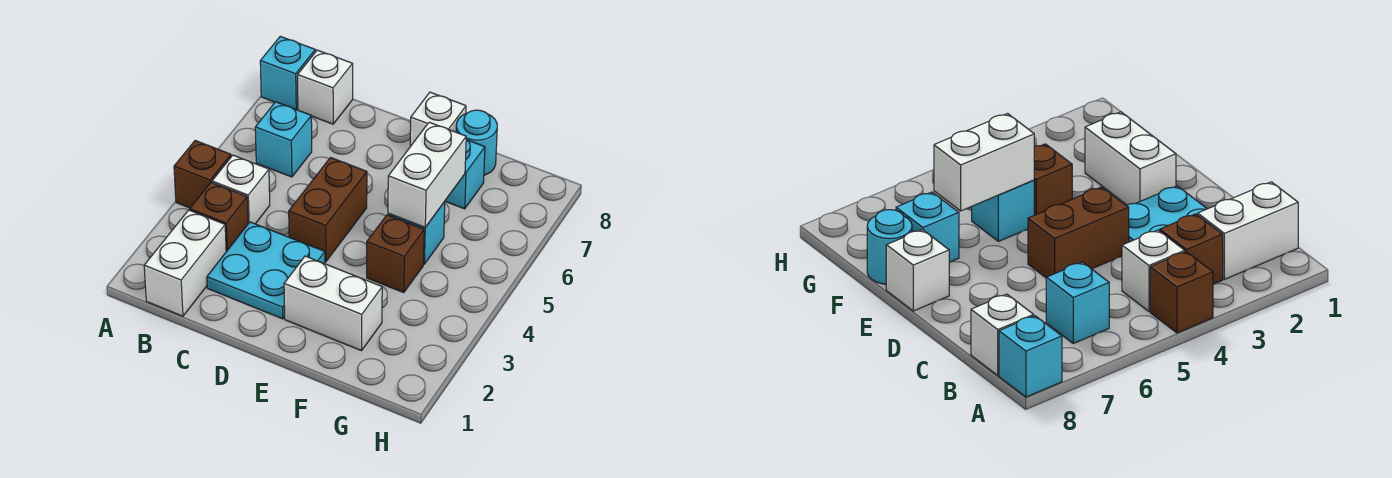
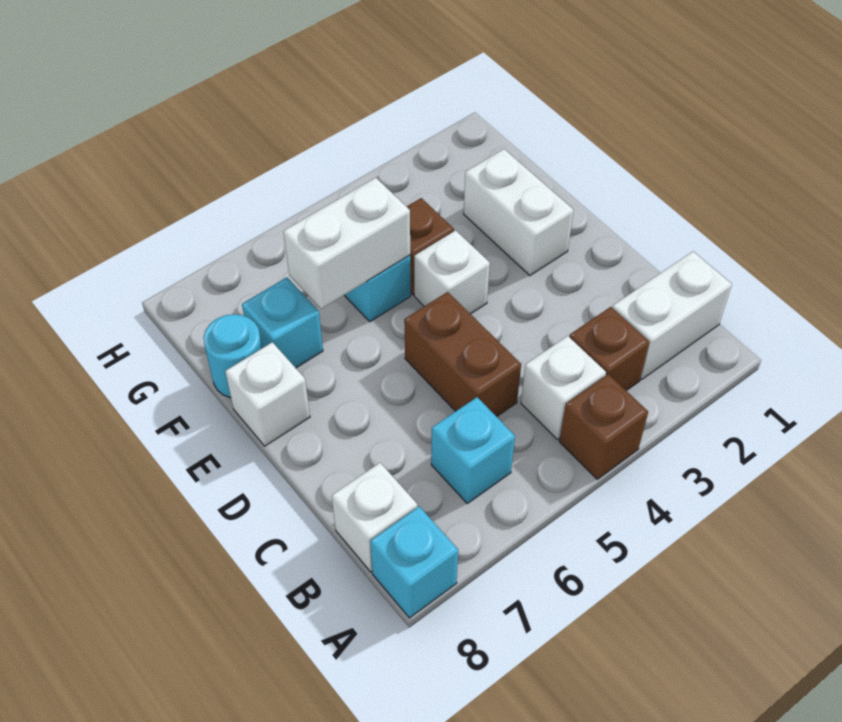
cyan plate C2:D3 level 1 -> none
brown brick D4:D5 level 1 -> brown brick C5:D5 level 1
none -> white brick E4 level 1

